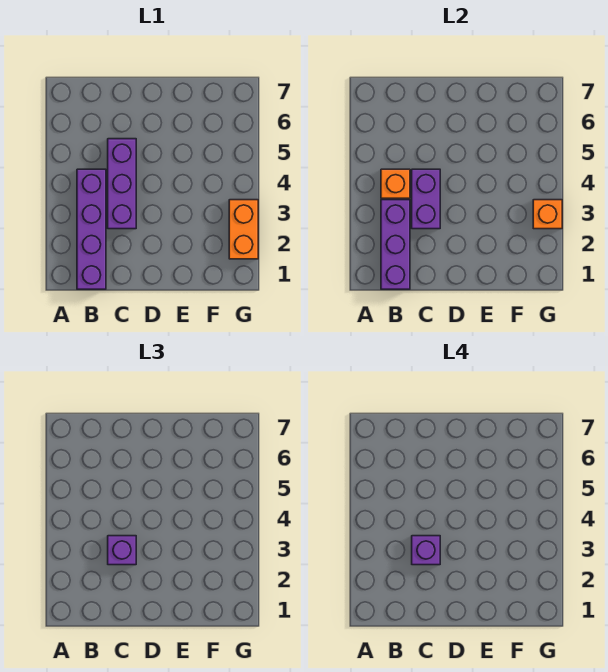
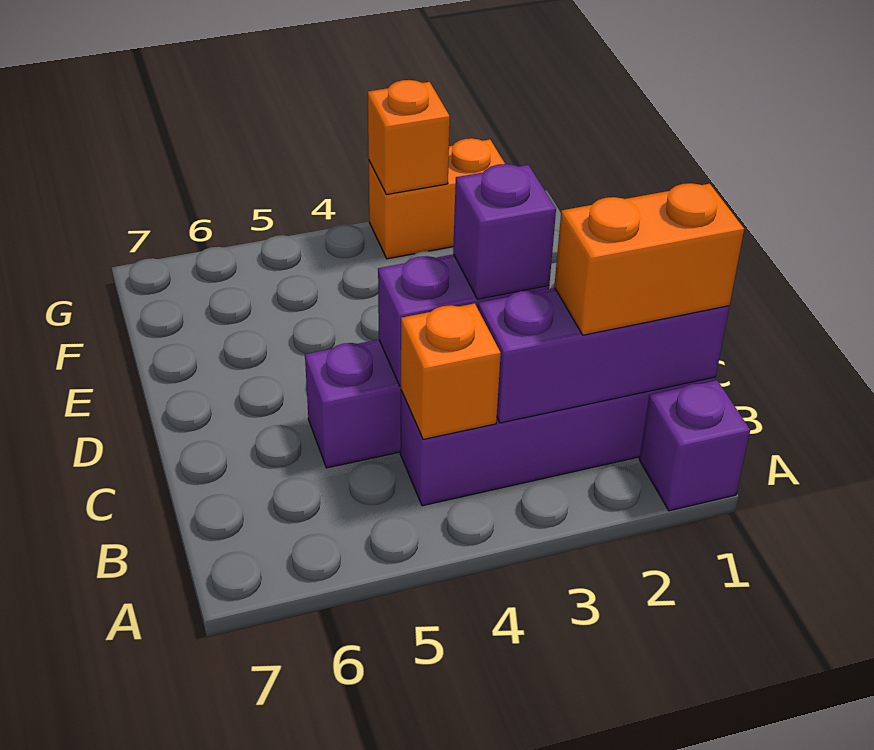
none -> orange brick B1:B2 level 3
purple brick C3 level 4 -> purple brick A1 level 1

